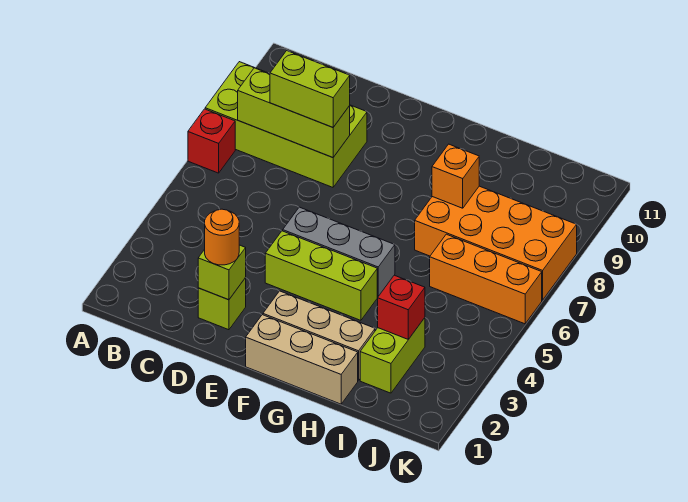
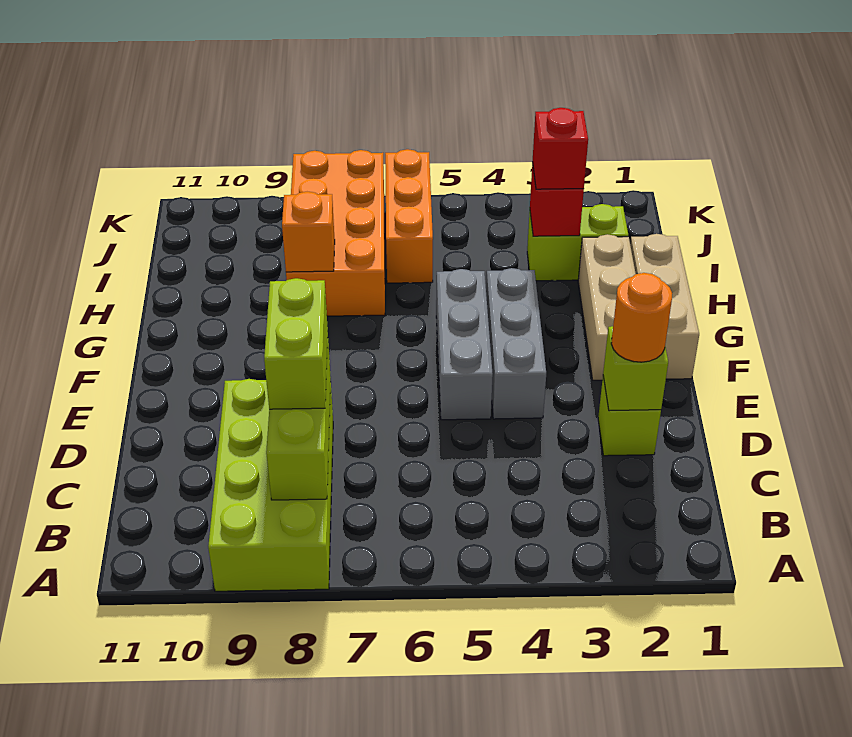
red brick A7 level 1 -> red brick I3 level 3
lime brick E4:G4 level 1 -> grey brick E4:G4 level 1

